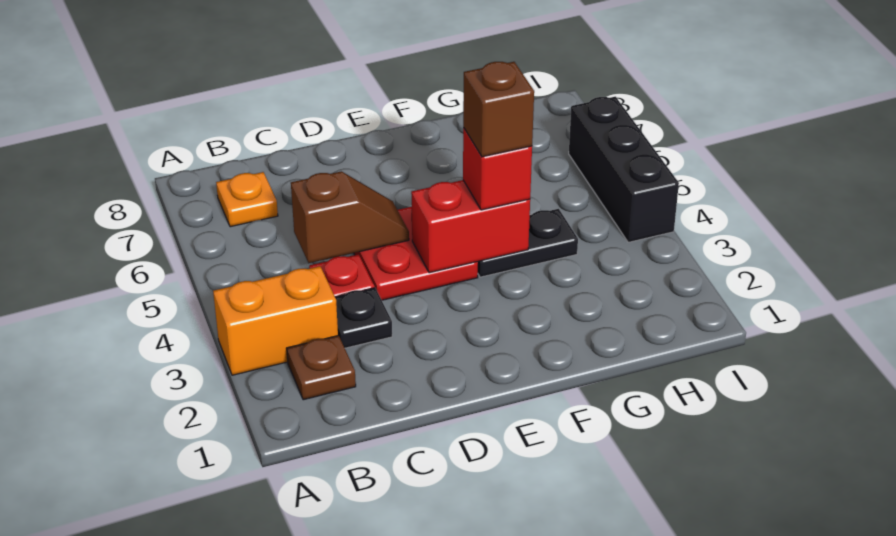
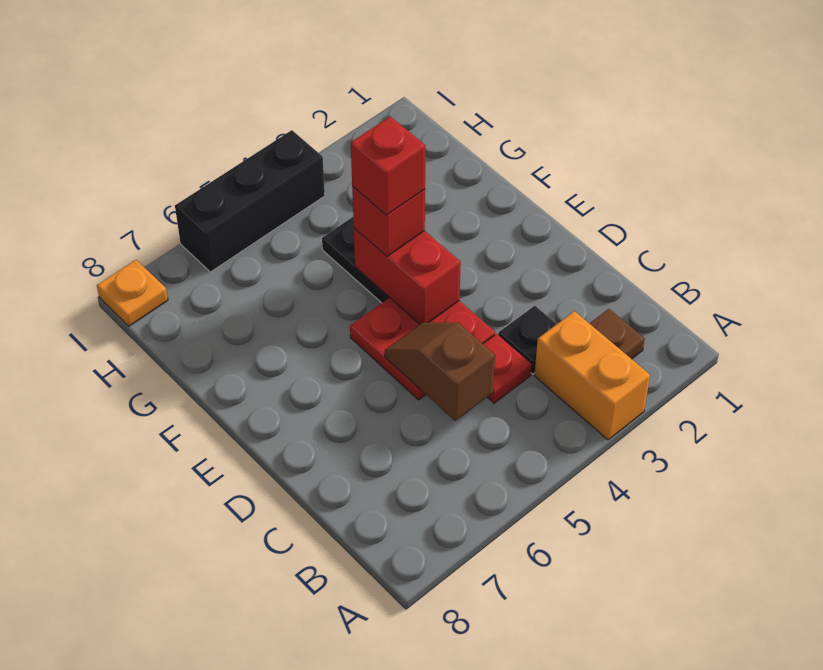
orange plate B7 level 1 -> orange plate I8 level 1
brown brick F4 level 4 -> red brick F4 level 4

